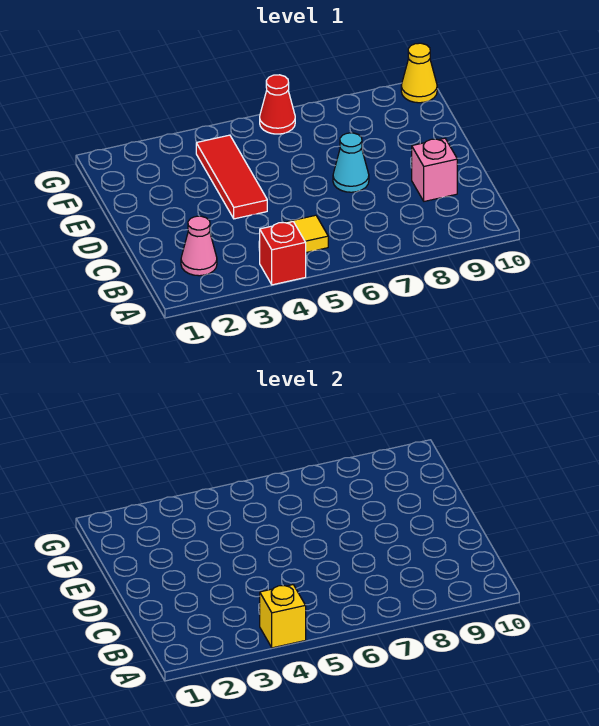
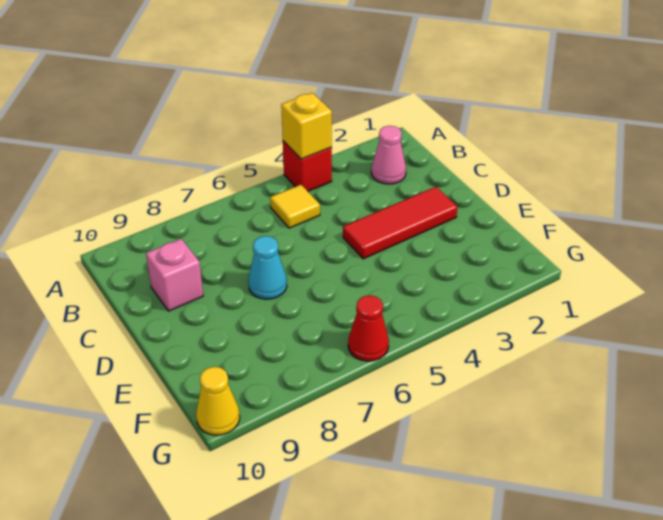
red tile D4:F4 level 1 -> red tile D2:D4 level 1

